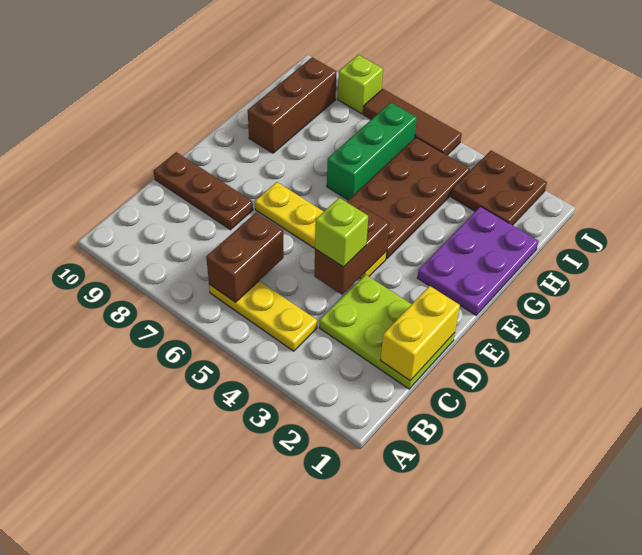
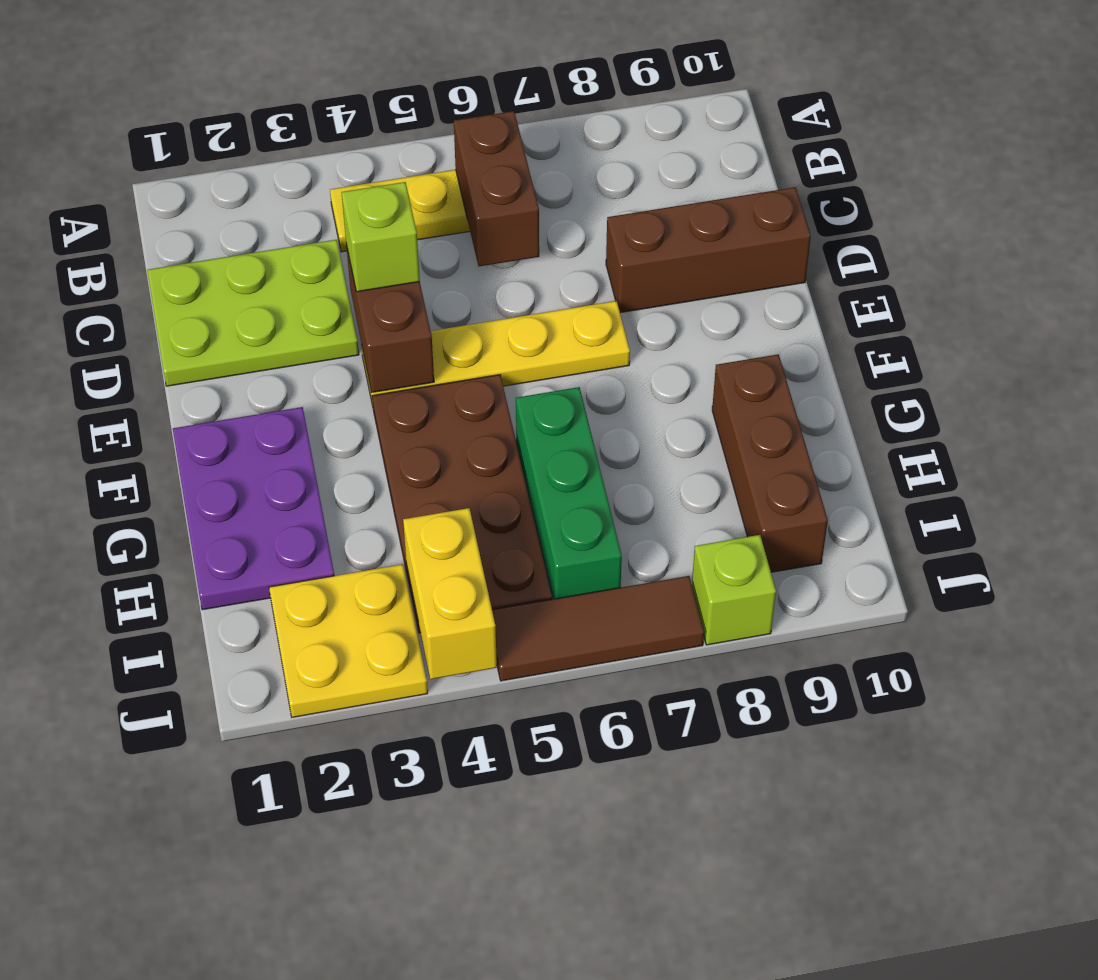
yellow brick C1:D1 level 2 -> yellow brick I4:J4 level 2
brown plate D8:D10 level 1 -> brown brick D8:D10 level 1
brown plate I2:J3 level 1 -> yellow plate I2:J3 level 1

